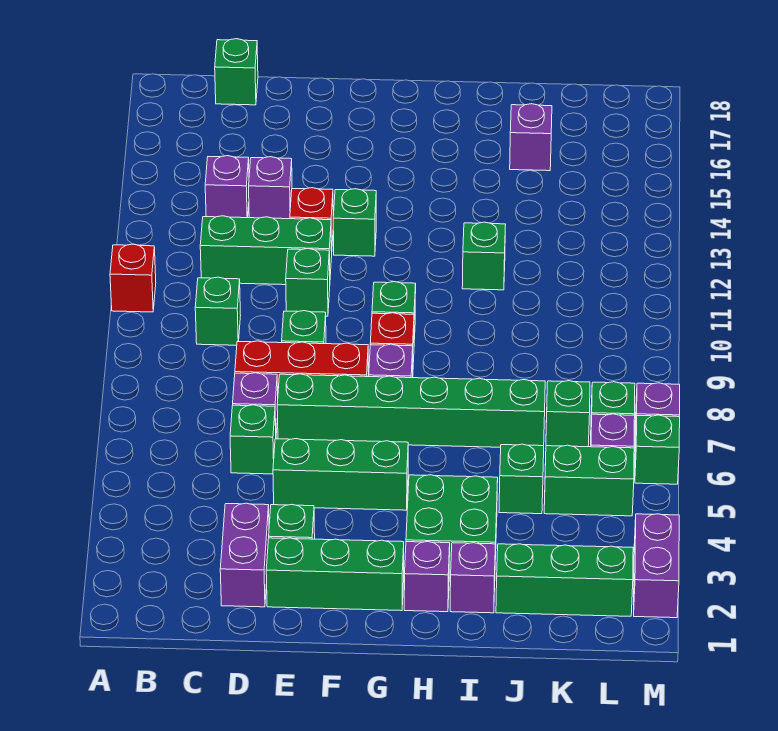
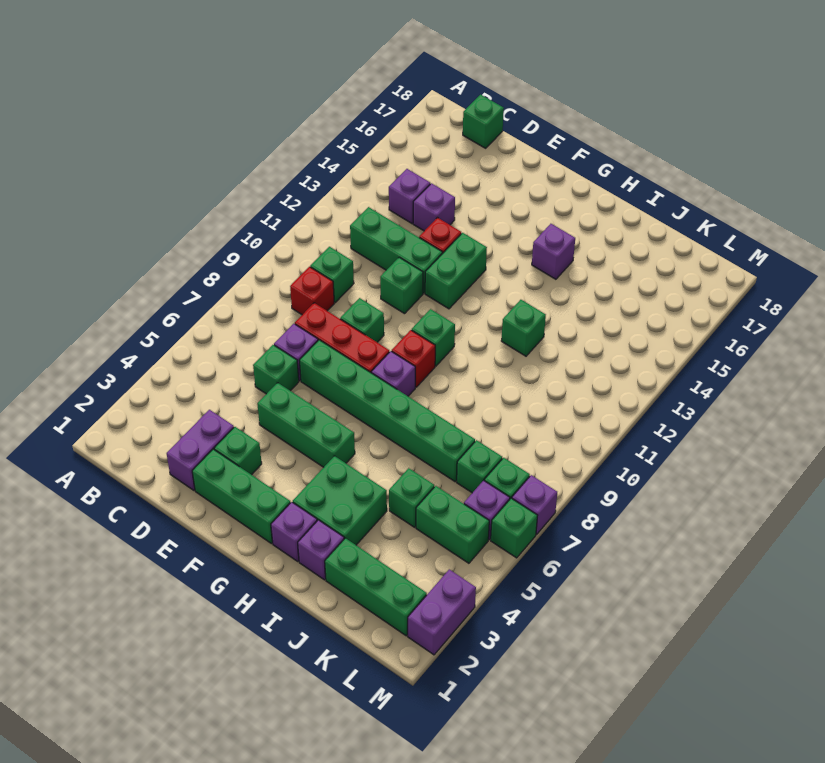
red brick A11 level 1 -> red brick C9 level 1
green brick F13 level 1 -> green brick F12:F13 level 1
purple brick J16 level 1 -> purple brick H15 level 1

